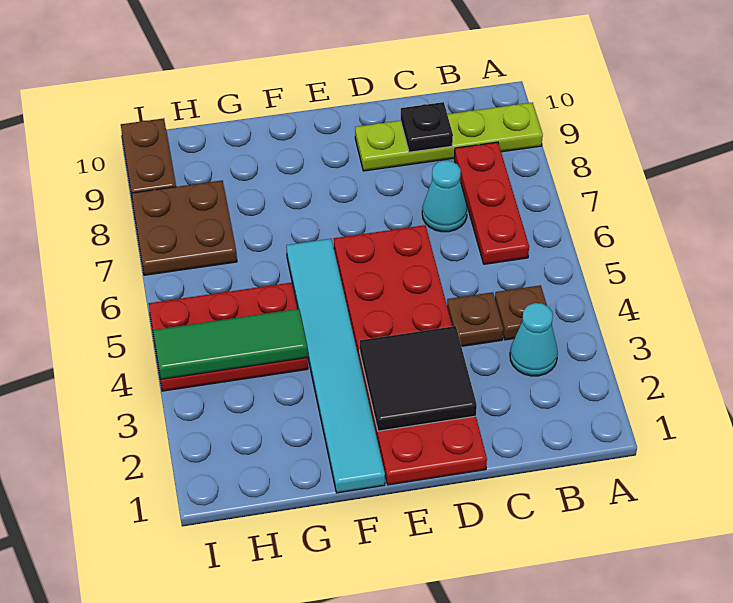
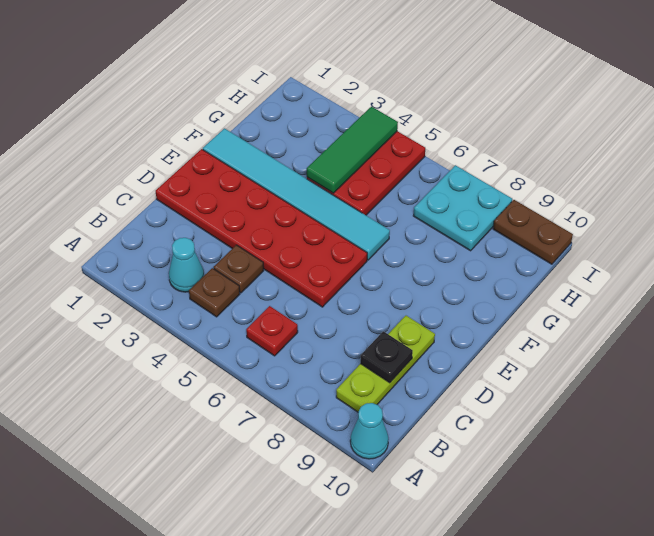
lime plate A9:D9 level 1 -> lime plate B9:D9 level 1
red plate B6:B8 level 1 -> red plate B6 level 1
cyan cone C7 level 1 -> cyan cone A10 level 1
black tile D2:E3 level 2 -> none
brown plate H7:I8 level 1 -> cyan plate H7:I8 level 1

